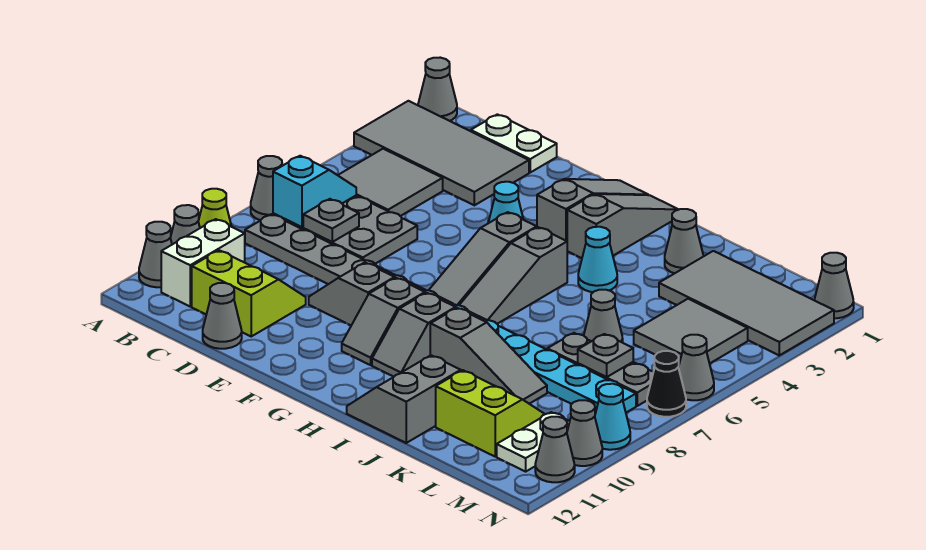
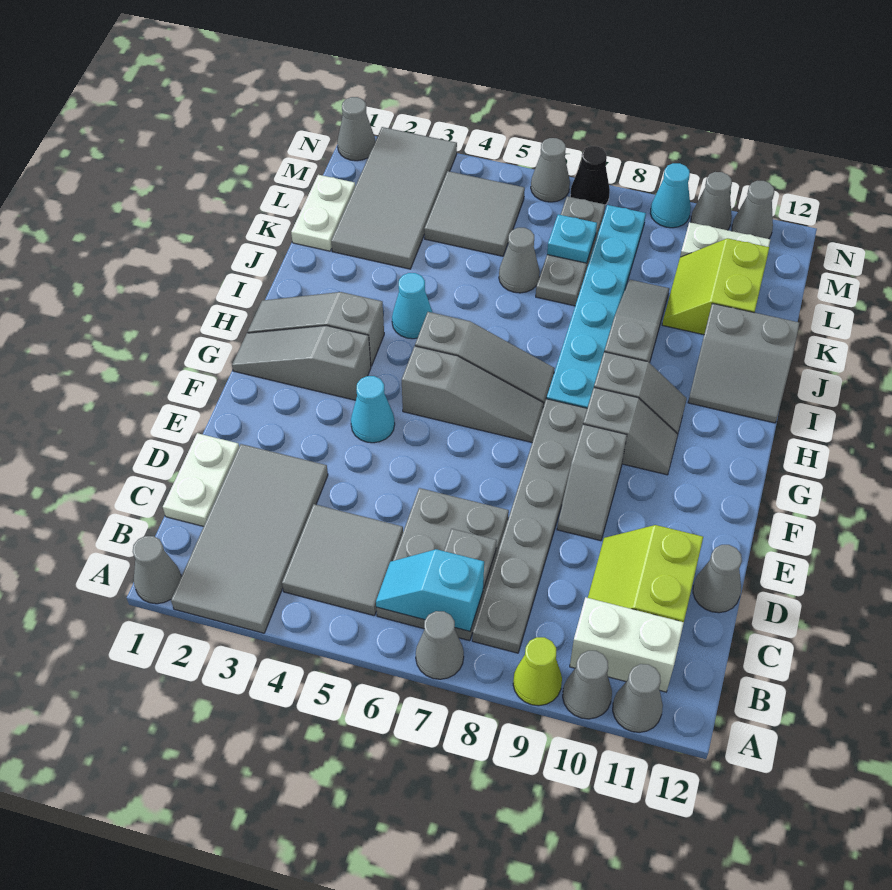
grey cone J2 level 1 -> none
none -> white plate K1:L1 level 1
grey plate L7 level 2 -> cyan plate L7 level 2

